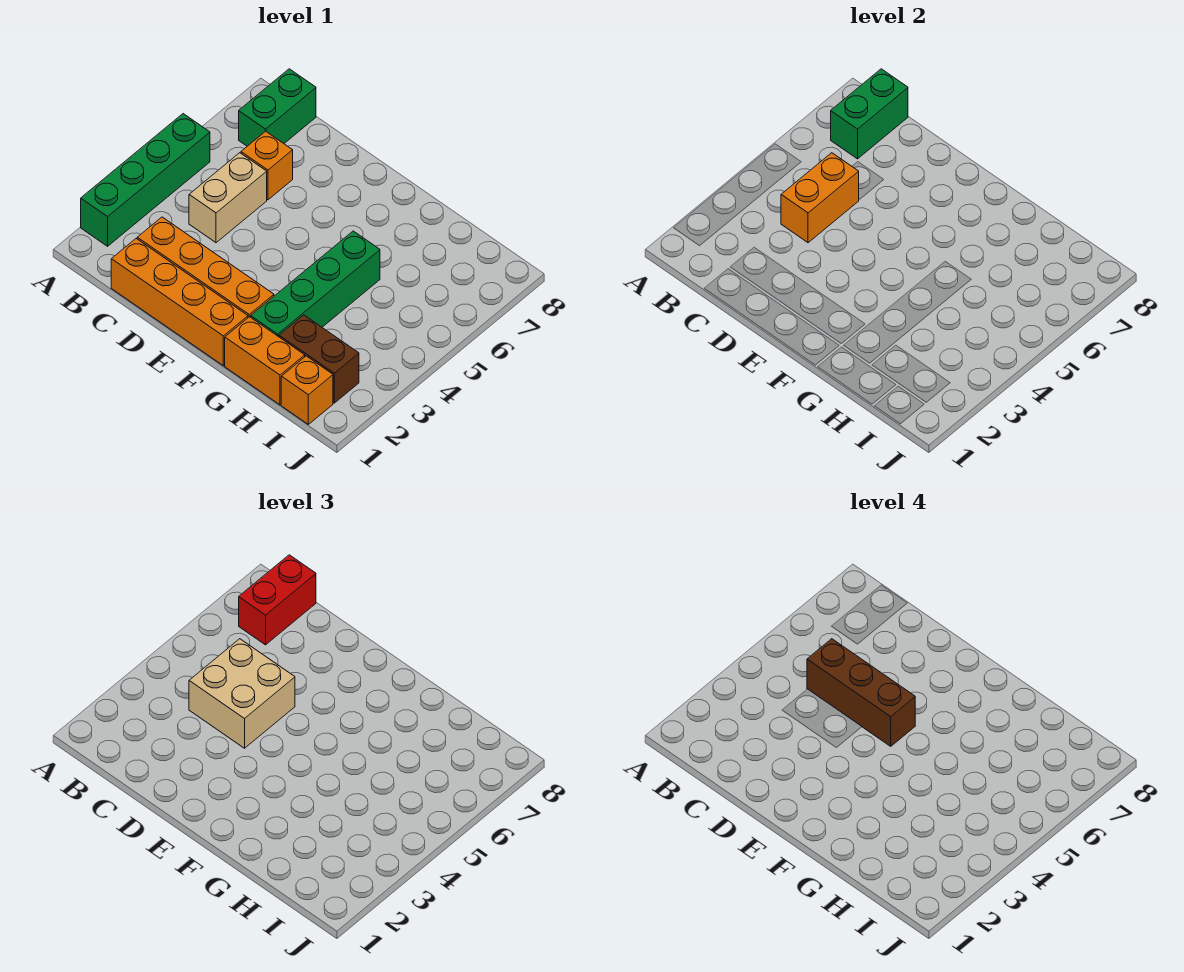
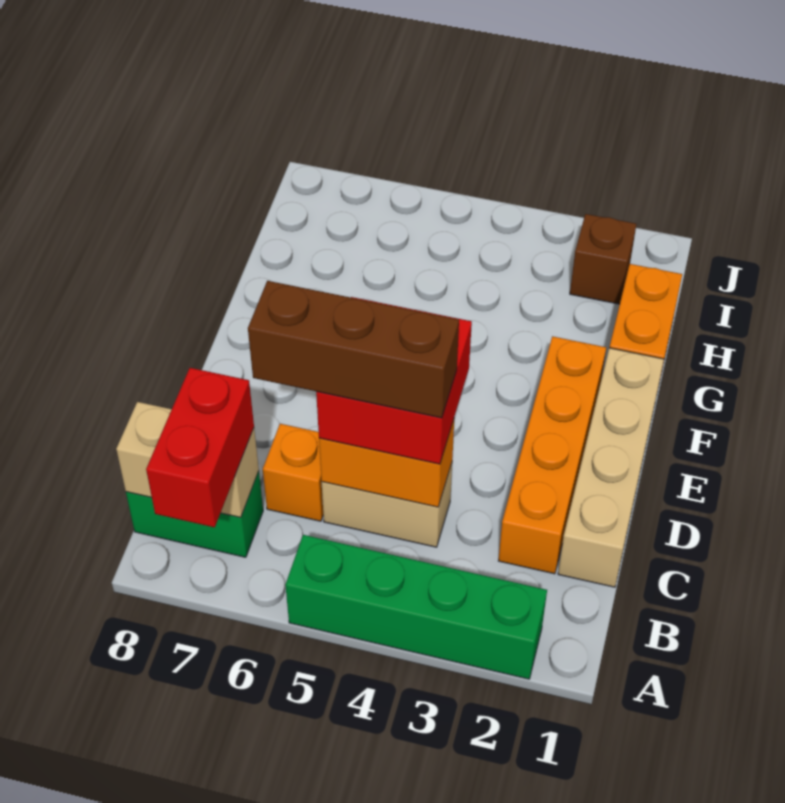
green brick B7:B8 level 2 -> tan brick B7:B8 level 2
red brick B7:B8 level 3 -> red brick A7:B7 level 3
orange brick C1:F1 level 1 -> tan brick C1:F1 level 1
tan brick C4:D5 level 3 -> red brick C4:D5 level 3
brown brick C5:E5 level 4 -> brown brick C4:C6 level 4
green brick G2:G5 level 1 -> none
brown brick H2:I2 level 1 -> brown brick I2 level 1
orange brick I1 level 1 -> none

